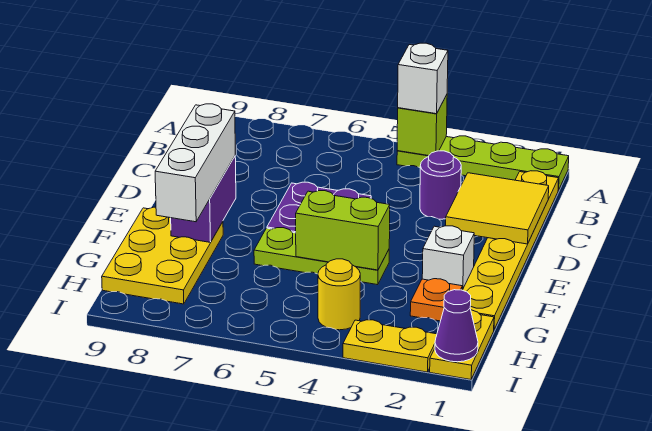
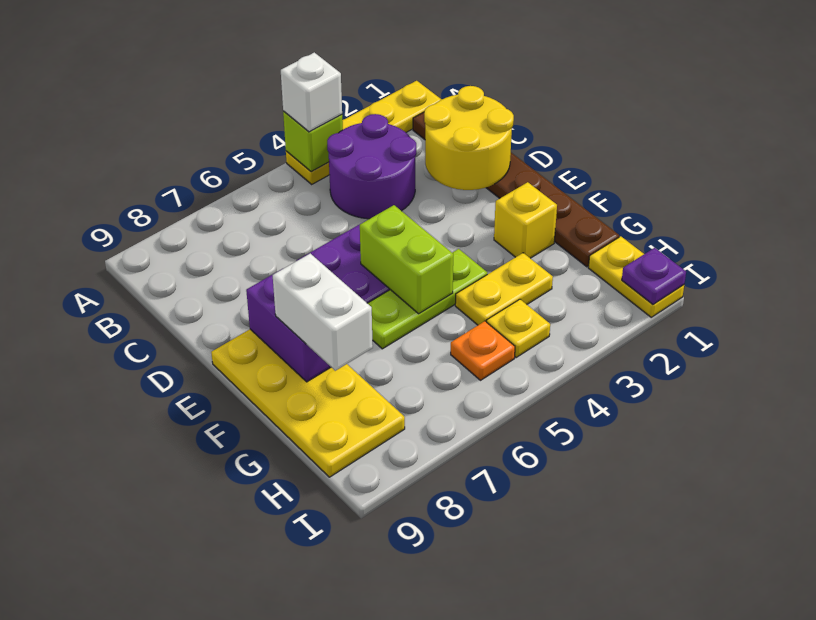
lime plate A1:A4 level 1 -> yellow plate A1:A4 level 1
yellow plate B1:G1 level 1 -> brown plate B1:G1 level 1
yellow tile C1:D2 level 2 -> yellow round brick C1:D2 level 2
purple round brick C3 level 1 -> purple round brick B3:C4 level 1
white brick E8:G8 level 3 -> white brick F8:G8 level 3
white brick F2 level 1 -> yellow brick F2 level 1
lime brick F4:F5 level 2 -> lime brick E5:F5 level 2
yellow plate F8:H9 level 1 -> yellow plate E8:H9 level 1
orange plate G2 level 1 -> orange plate H5 level 1
yellow round brick H4 level 1 -> yellow plate H4 level 1
purple cone I1 level 2 -> purple plate I1 level 2
yellow plate I2:I3 level 1 -> yellow plate G3:G4 level 1

